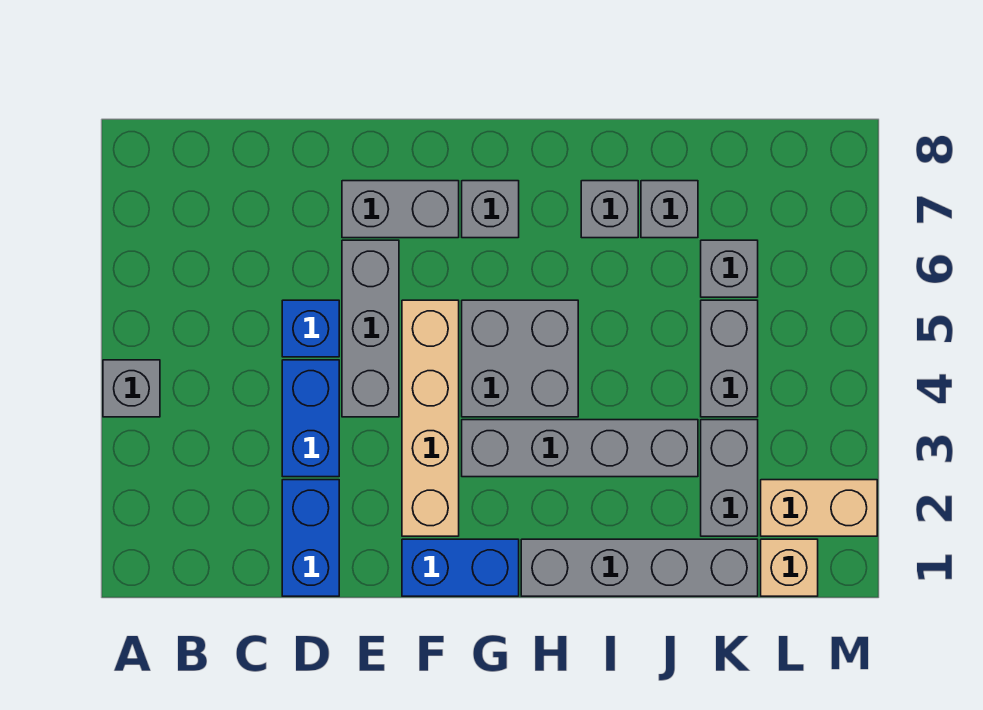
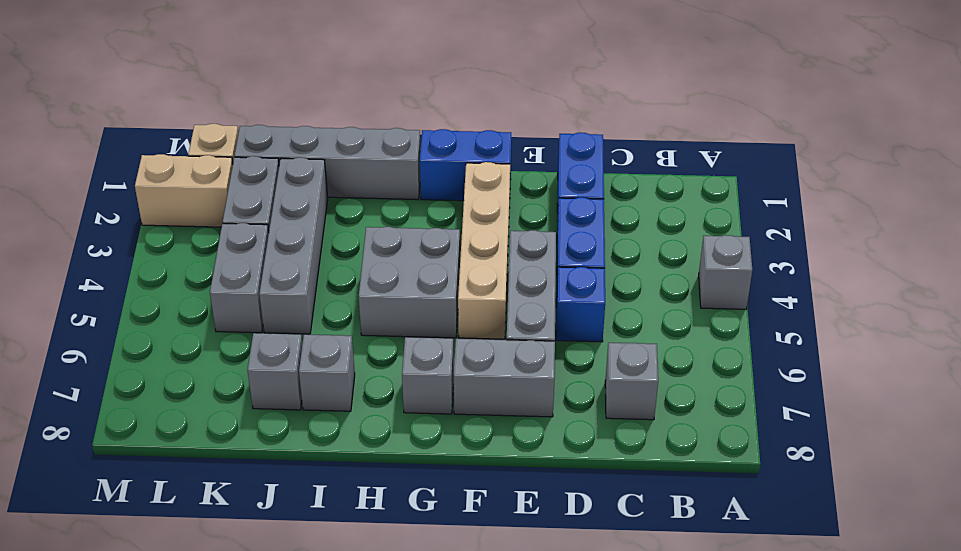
grey brick G3:J3 level 1 -> grey brick J2:J5 level 1
grey brick K6 level 1 -> grey brick C7 level 1

